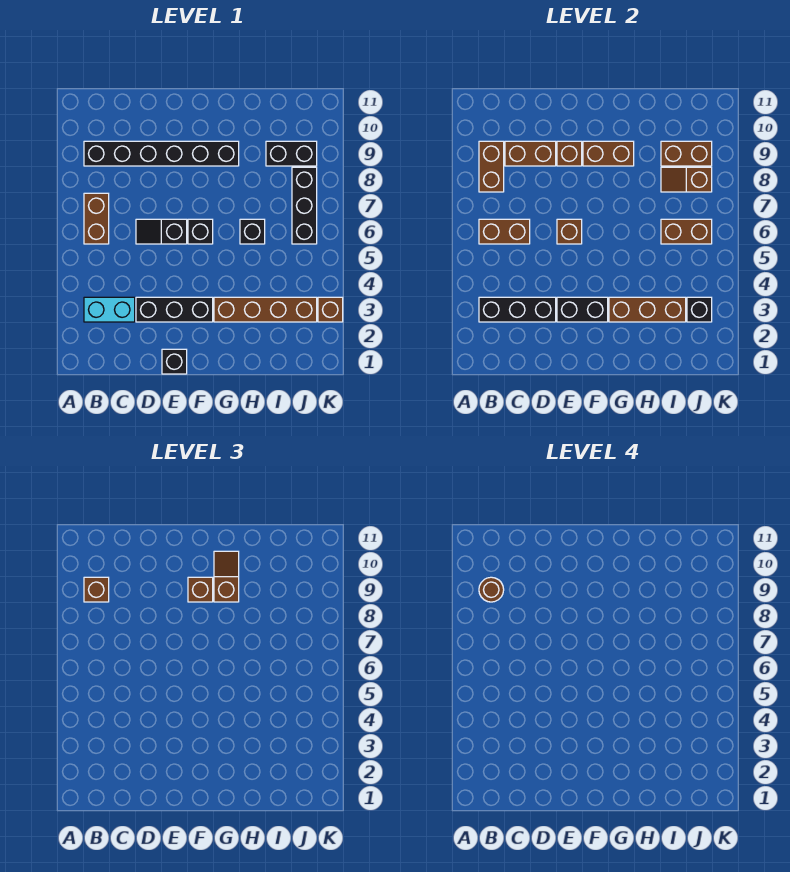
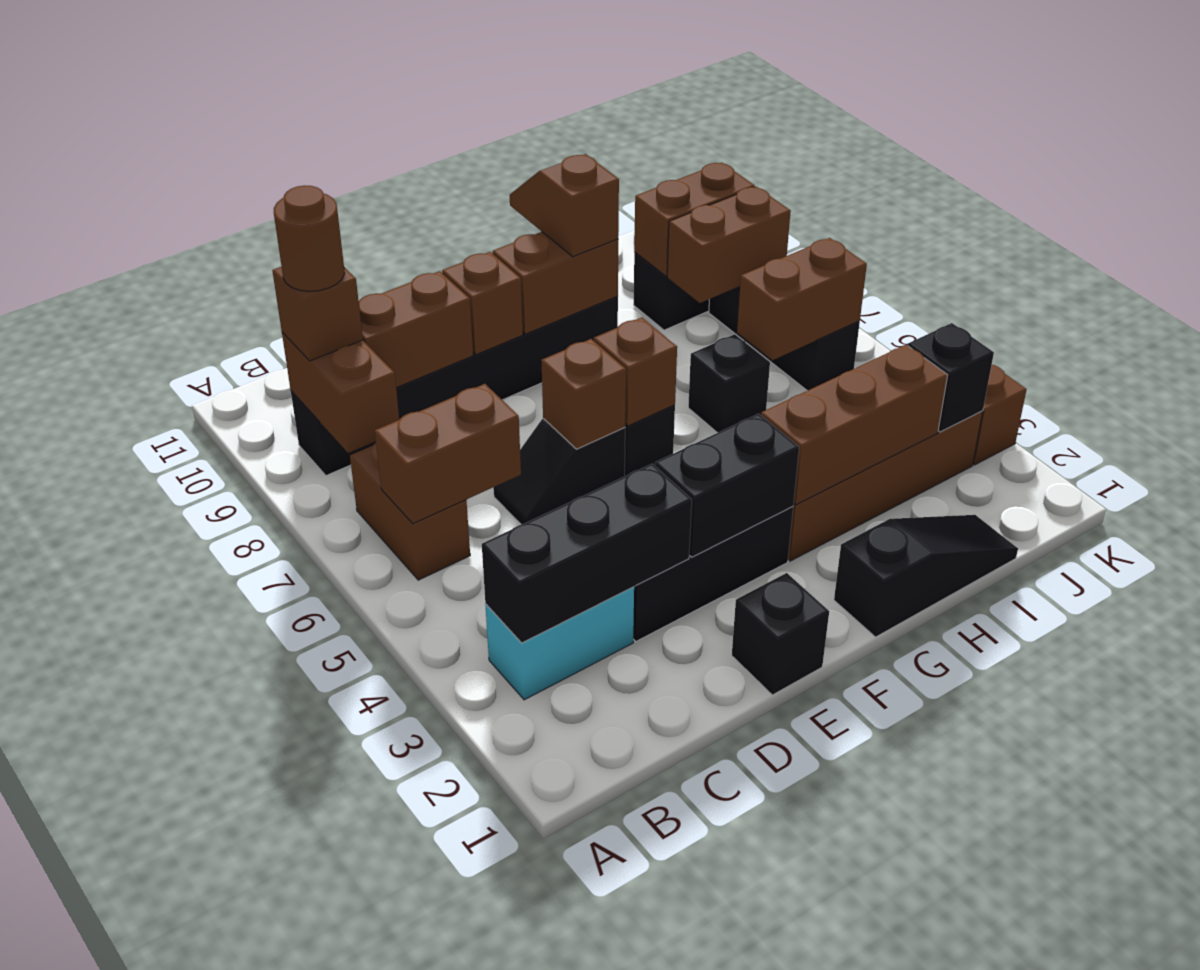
brown brick F9 level 3 -> brown brick F6 level 2
none -> black slope G1:I1 level 1 top G
brown slope I8:J8 level 2 top J -> brown brick I8:J8 level 2

